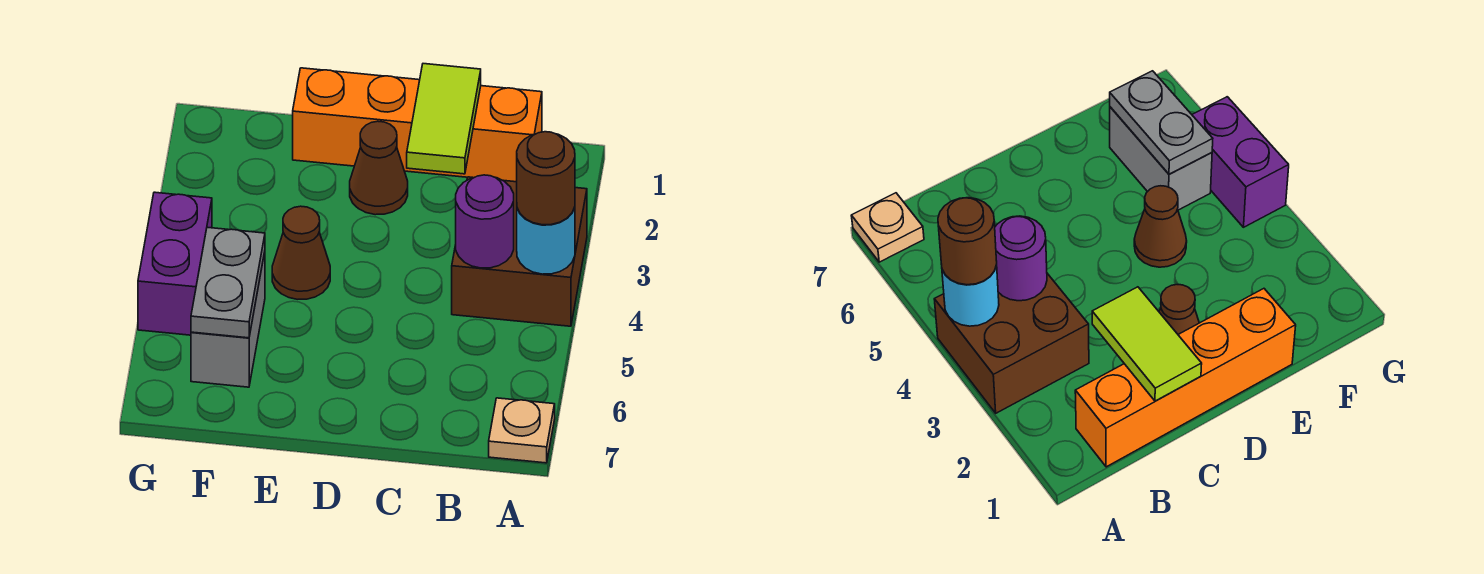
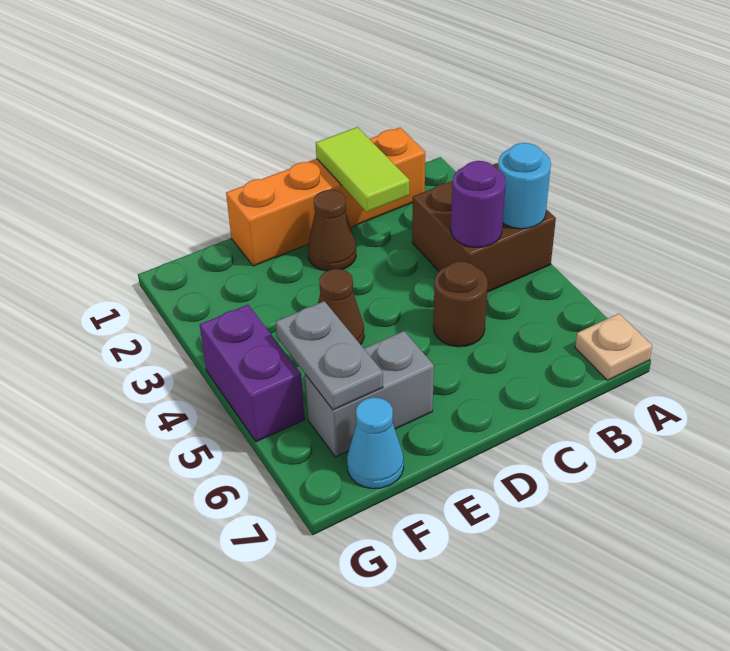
brown round brick A4 level 3 -> brown round brick C5 level 1
grey brick F5:F6 level 1 -> grey brick E6:F6 level 1
none -> cyan cone F7 level 1

